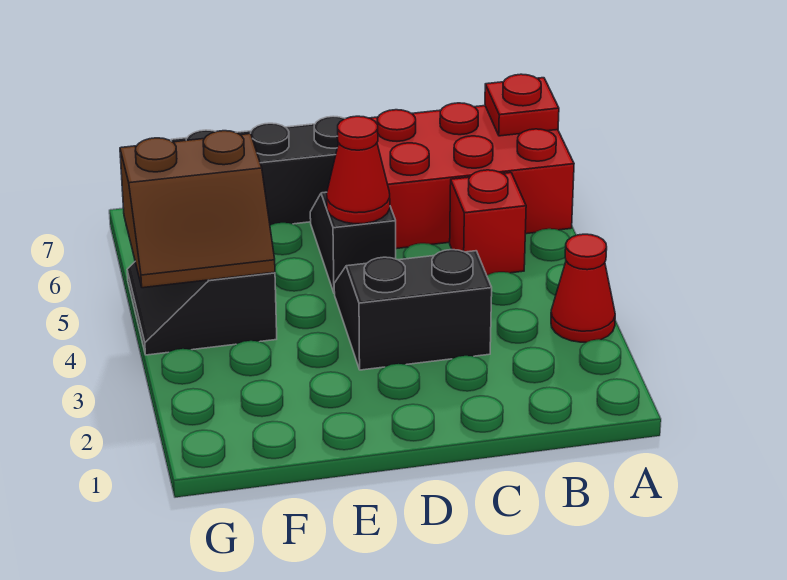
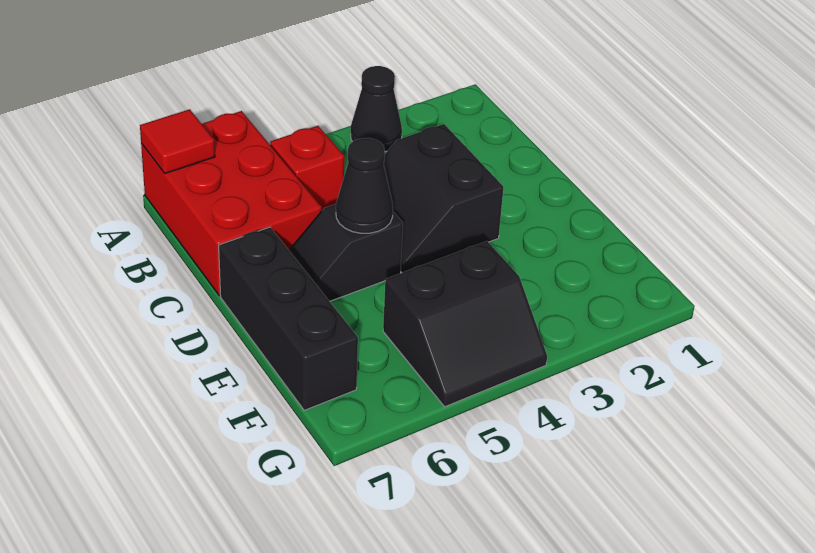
red cone A3 level 1 -> black cone A3 level 1
red plate A7 level 2 -> red tile A7 level 2
red cone D5 level 2 -> black cone D5 level 2
brown slope F4:G5 level 2 top 5 -> none

